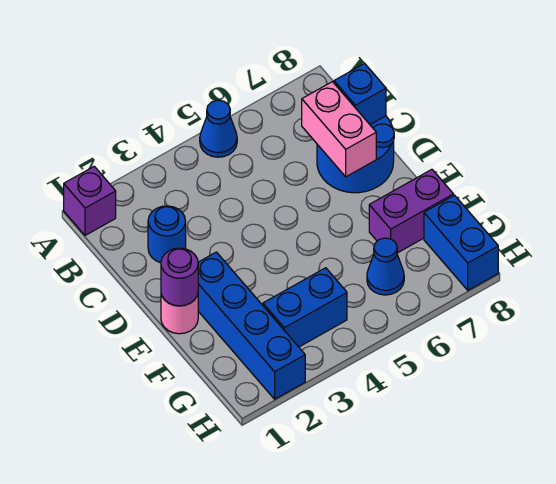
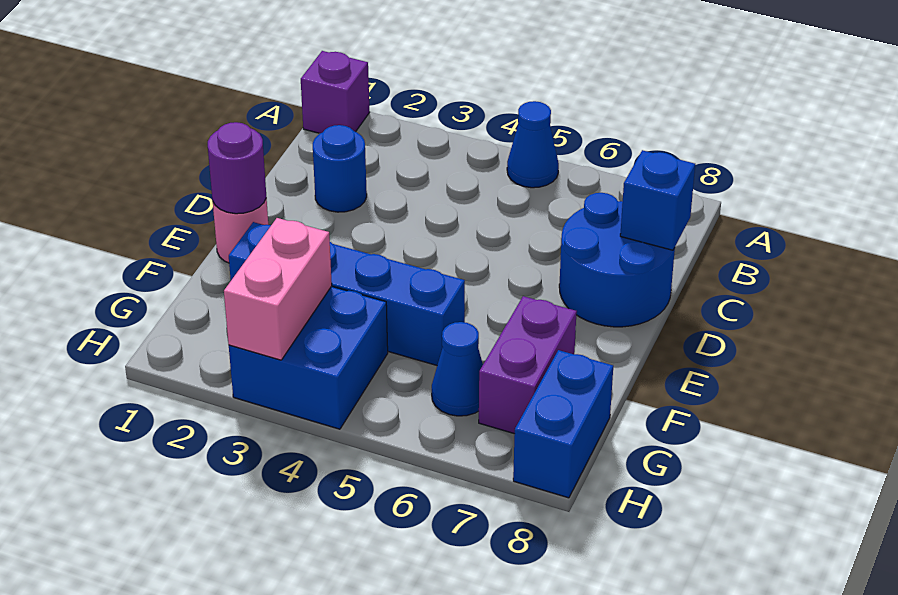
pink brick C7:D7 level 2 -> pink brick G3:H3 level 2
blue brick E2:H2 level 1 -> blue brick F2:F5 level 1
purple brick F7:F8 level 1 -> purple brick F7:G7 level 1
blue brick G3:G4 level 1 -> blue brick G3:H4 level 1

